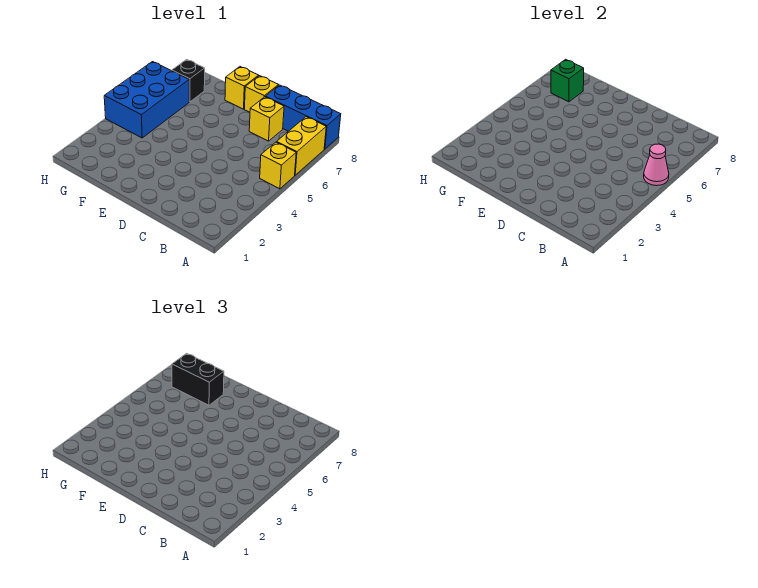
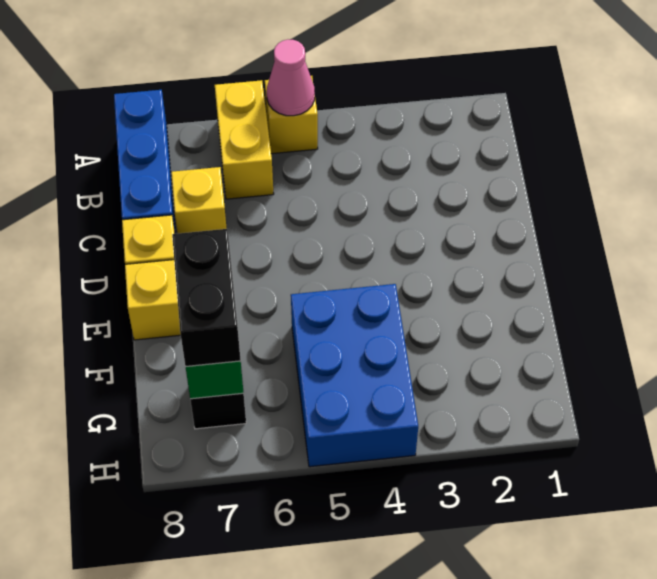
yellow brick A6:A7 level 1 -> yellow brick A6:B6 level 1
blue brick G4:H6 level 1 -> blue brick F4:H5 level 1

